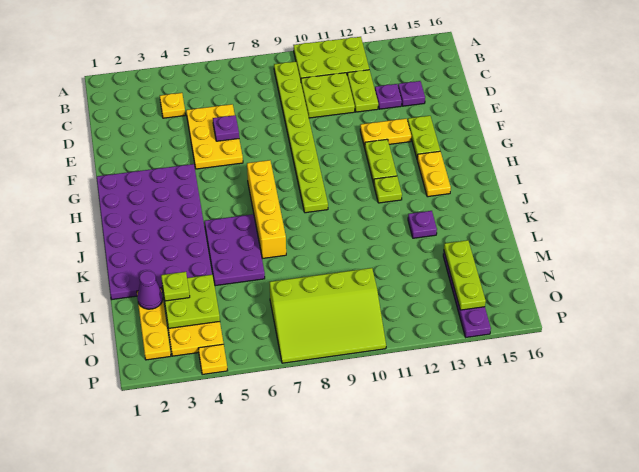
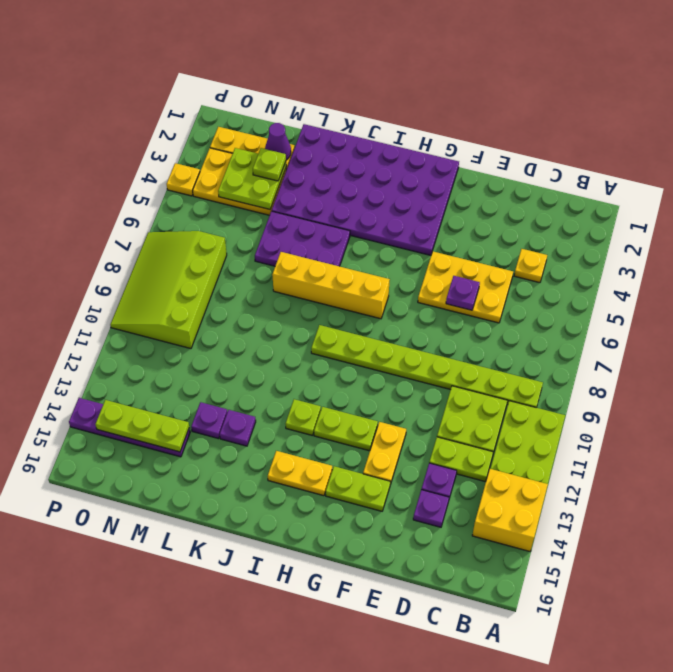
none -> yellow brick A13:B14 level 1
none -> purple plate L13 level 1

